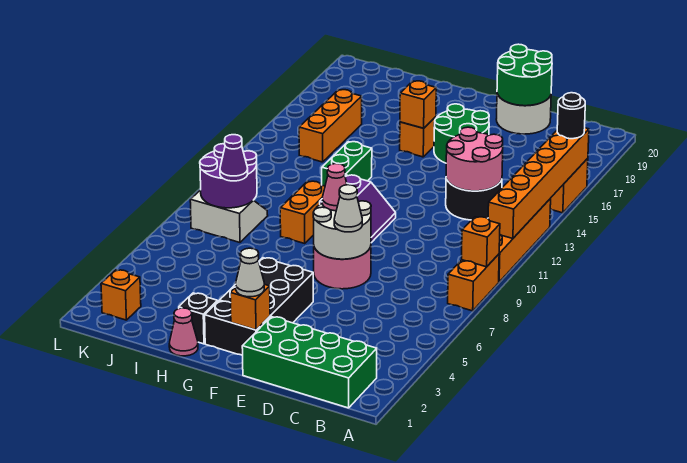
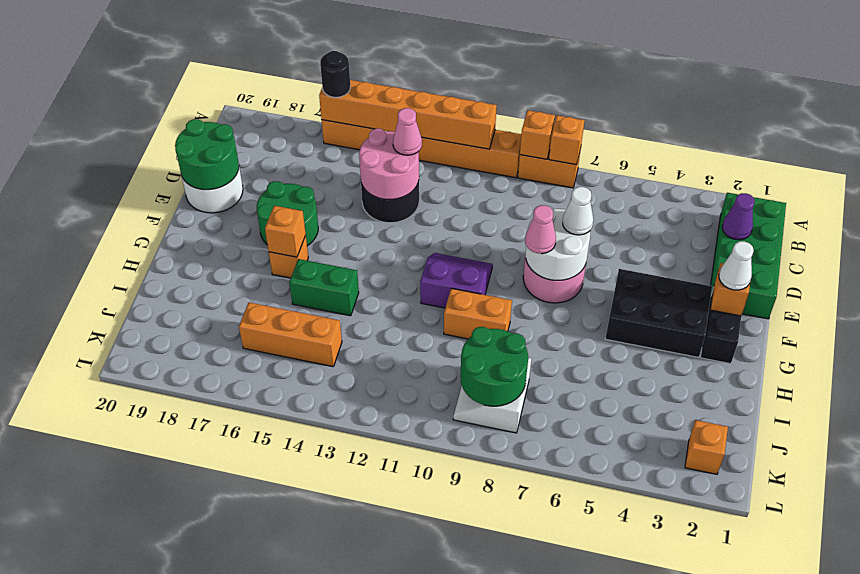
none -> orange brick A8 level 2
pink cone H1 level 1 -> pink cone C13 level 3
black brick H2 level 1 -> none
green brick H12:H13 level 1 -> green brick H14:H15 level 1
purple round brick J8:K9 level 2 -> green round brick J8:K9 level 2
purple cone J8 level 3 -> purple cone C2 level 2

